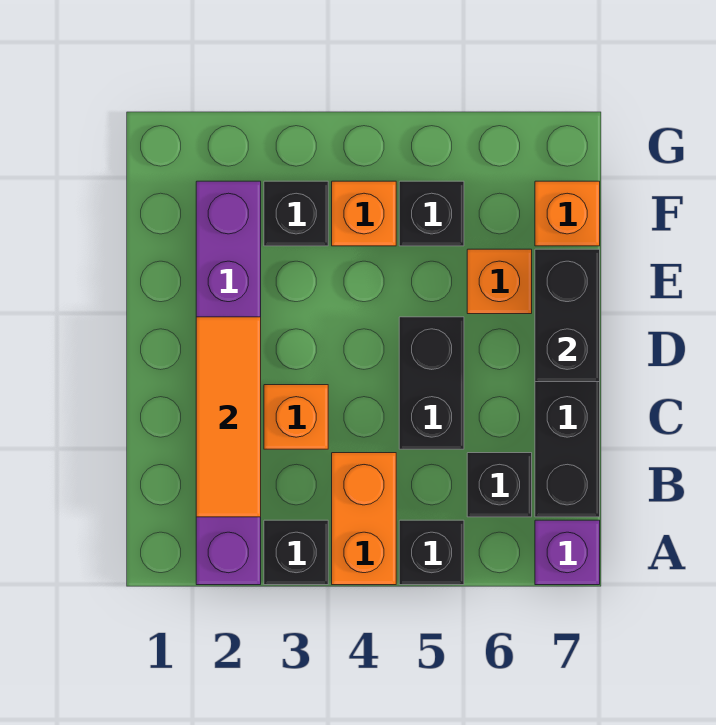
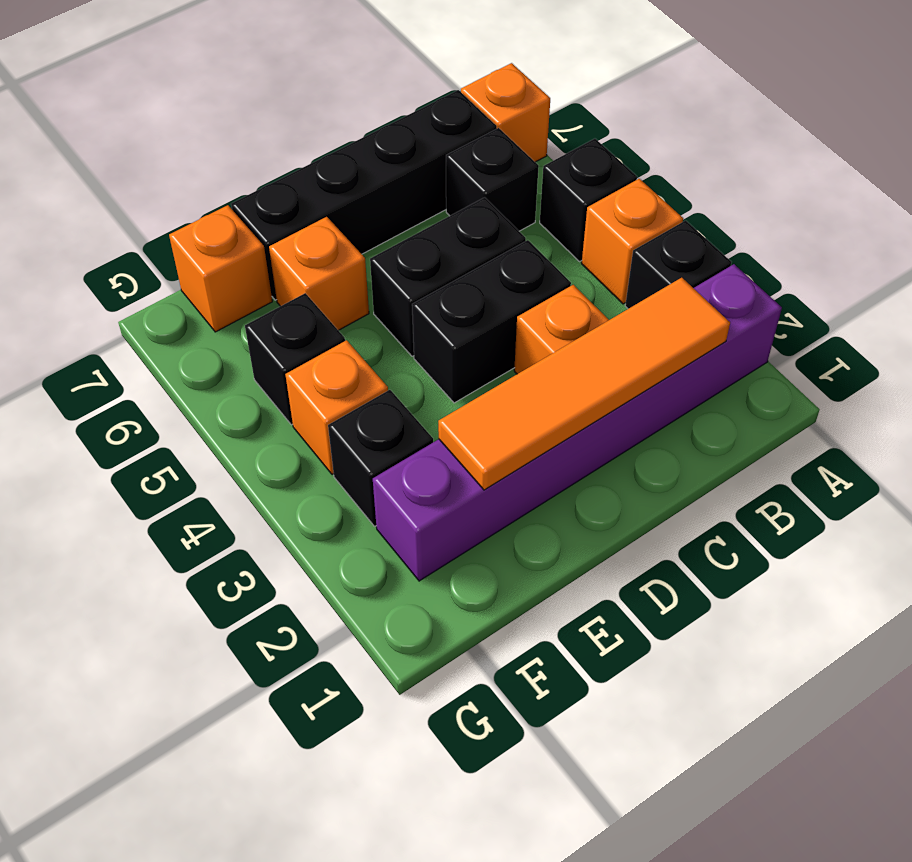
orange brick A4:B4 level 1 -> orange brick A4 level 1
purple brick A7 level 1 -> orange brick A7 level 1
orange tile B2:D2 level 2 -> orange tile B2:E2 level 2
black brick D7:E7 level 2 -> black brick C4:D4 level 1

